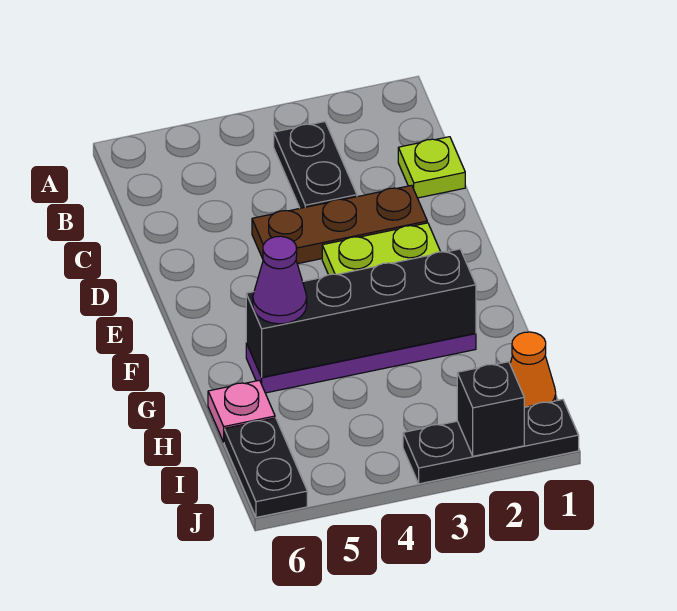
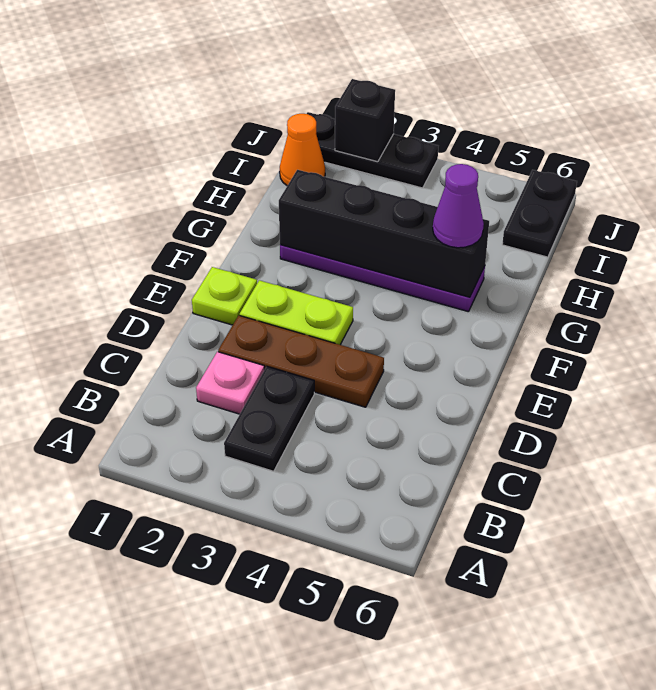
lime plate C1 level 1 -> lime plate E1 level 1
pink plate H6 level 1 -> pink plate C2 level 1

